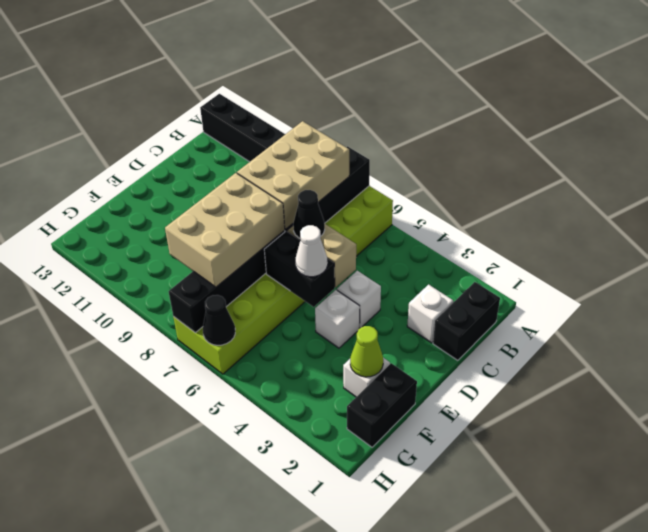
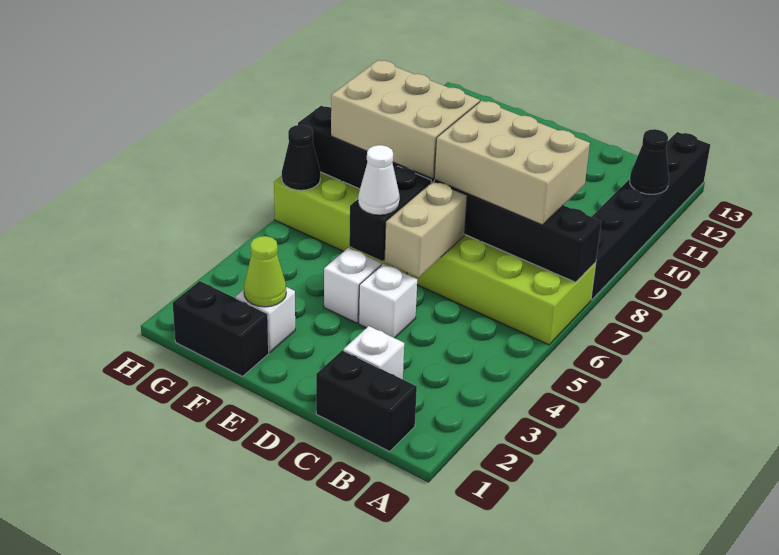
black cone D6 level 3 -> black cone A11 level 2

